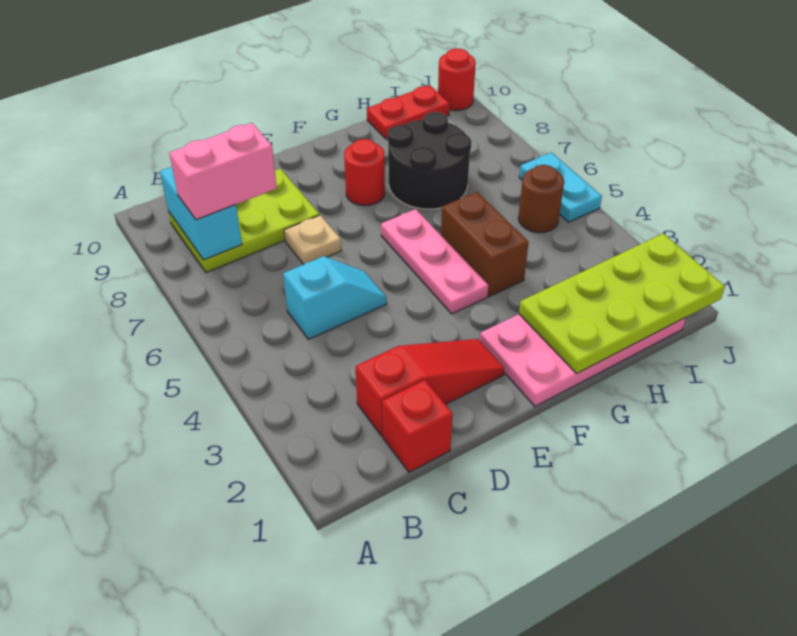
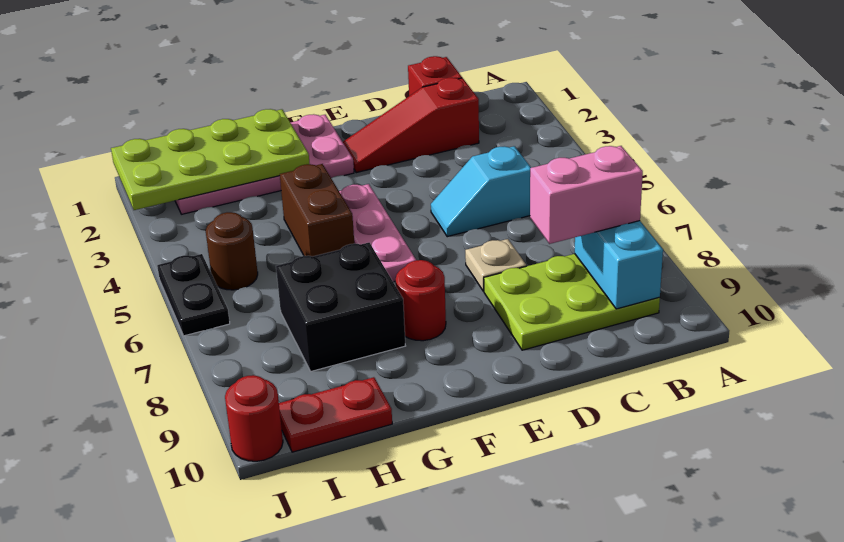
black round brick G7:H8 level 1 -> black brick G7:H8 level 1
cyan plate J5:J6 level 1 -> black plate J5:J6 level 1

